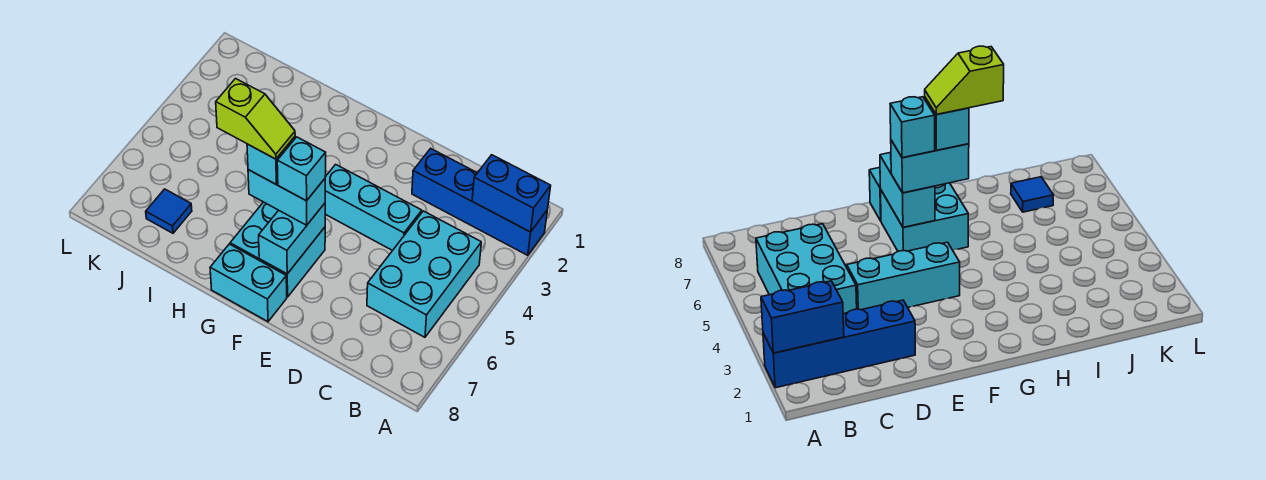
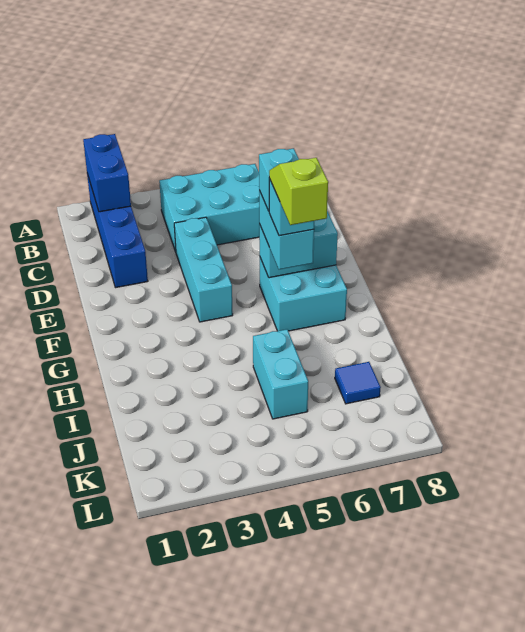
cyan brick F8:G8 level 1 -> cyan brick I5:J5 level 1

